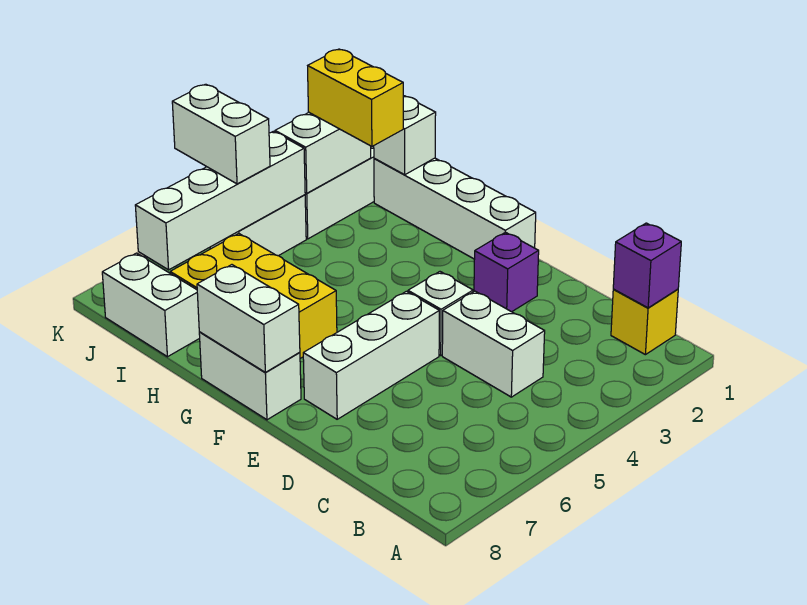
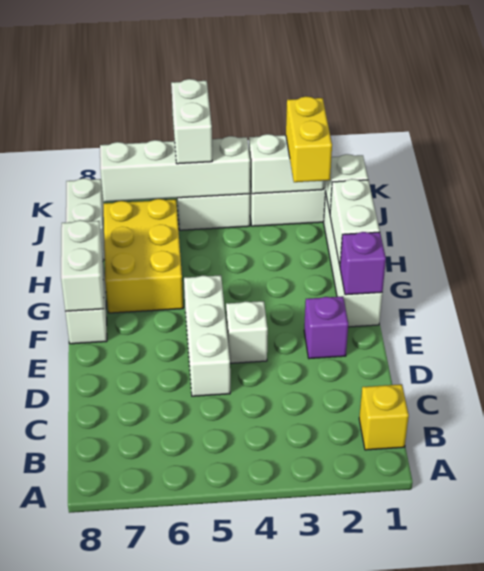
purple brick B1 level 2 -> purple brick F1 level 2
white brick C4:D4 level 1 -> white brick G1:H1 level 2
white brick E5:E7 level 1 -> white brick D5:F5 level 1

